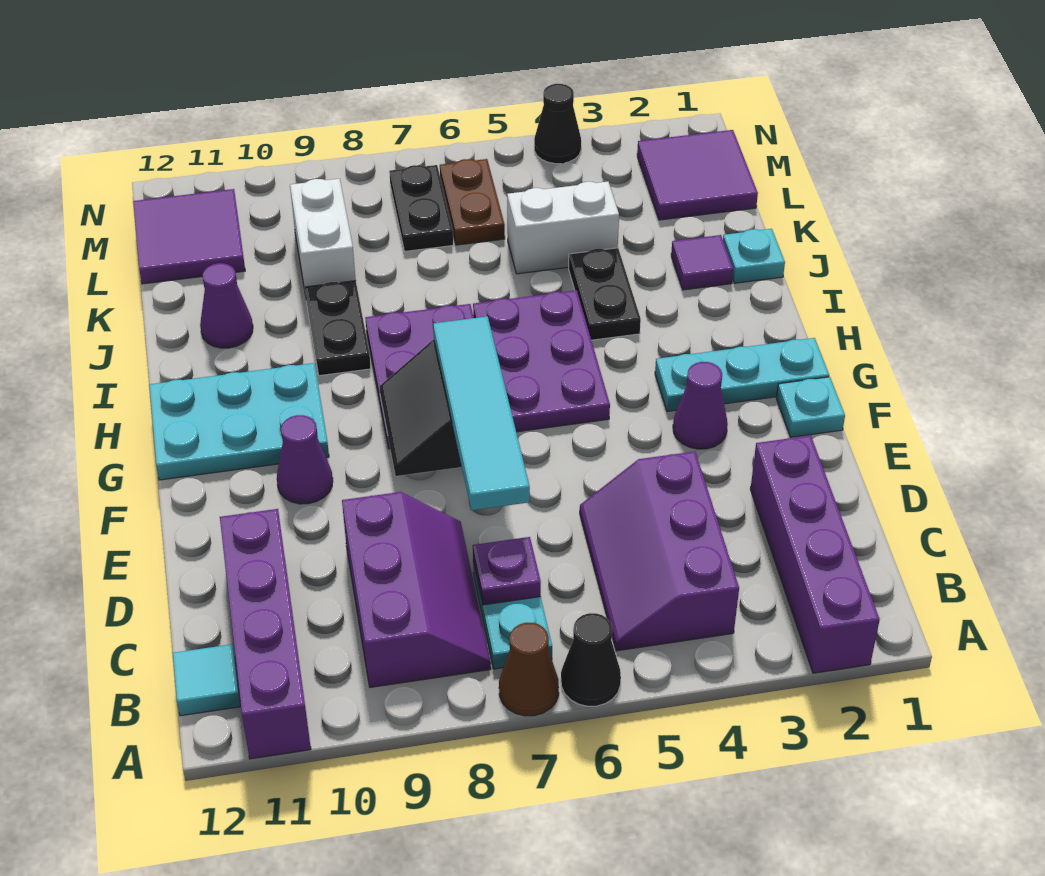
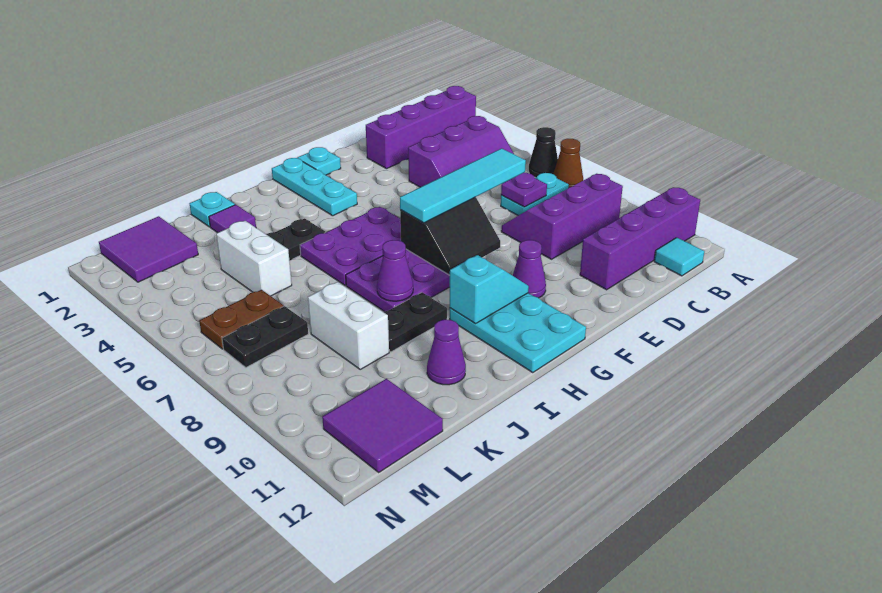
purple cone F3 level 1 -> purple cone I8 level 2
none -> cyan slope G10:H10 level 2 top H
white brick K9:L9 level 1 -> white brick K8:K9 level 1
black cone N4 level 1 -> none

